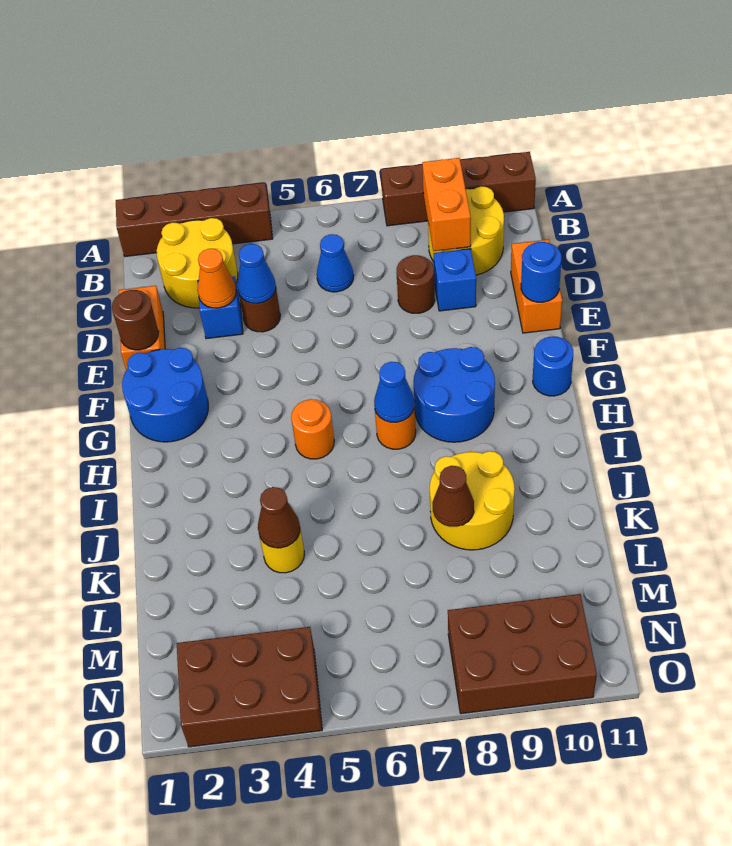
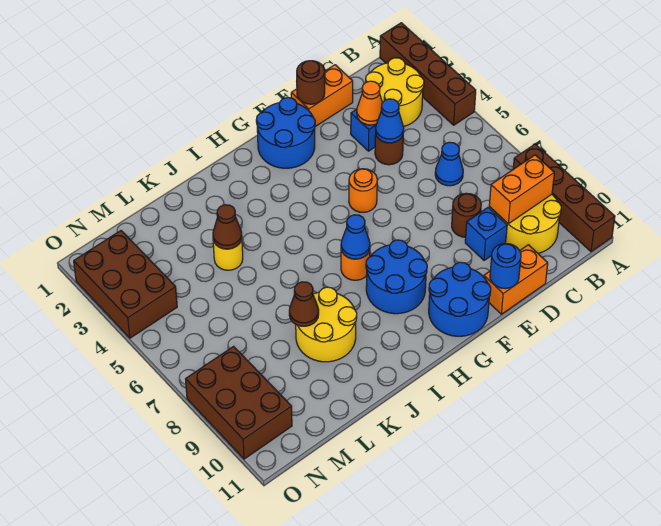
blue round brick G11 level 1 -> blue round brick F10:G11 level 1
orange round brick H5 level 1 -> orange round brick F5 level 1

